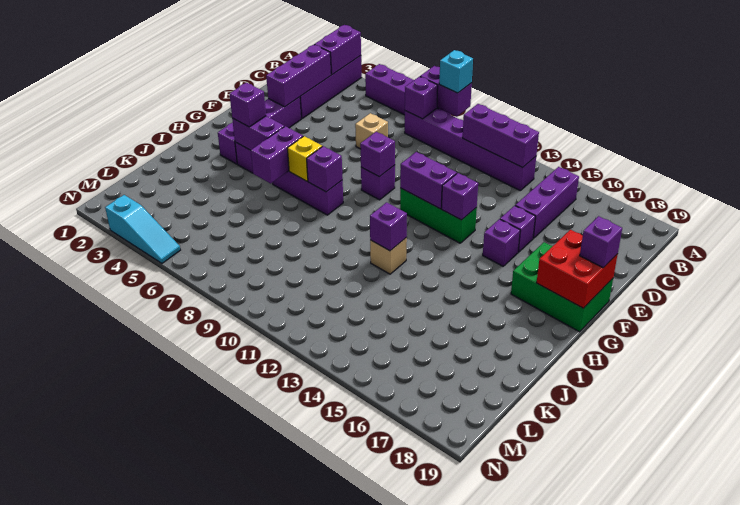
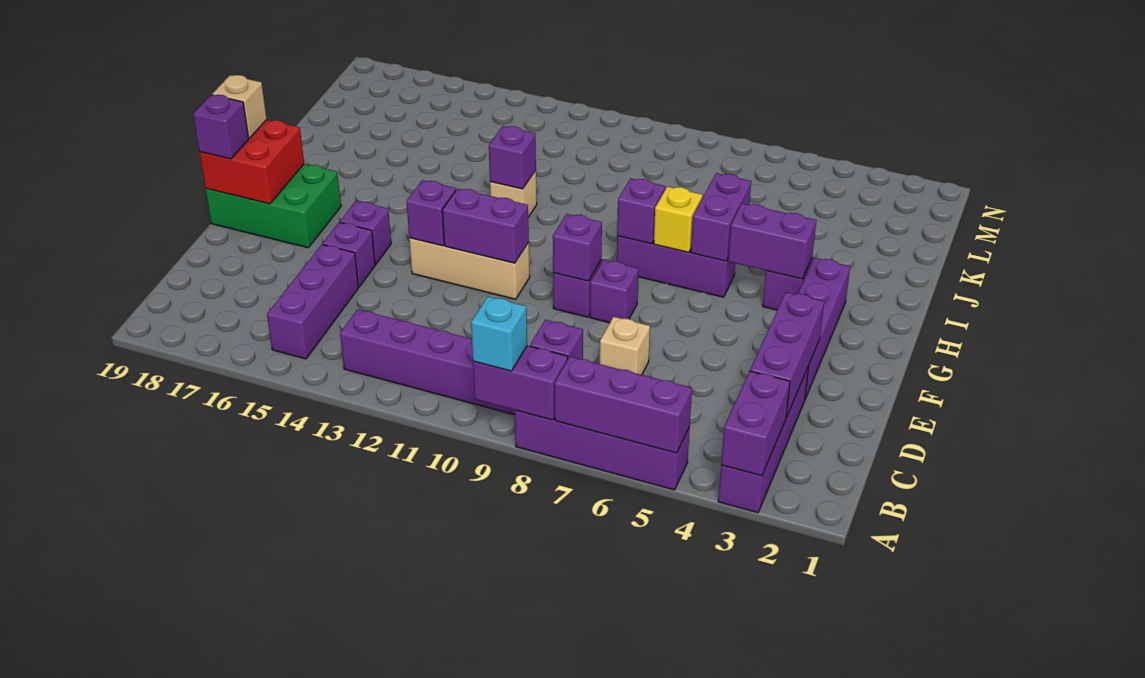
purple brick B11:B13 level 2 -> purple brick A5:A7 level 2
green brick F11:F13 level 1 -> tan brick F11:F13 level 1
none -> tan brick G19 level 3
purple brick H4 level 3 -> purple brick F8 level 1
cyan slope N3:N5 level 1 top 3 -> none

